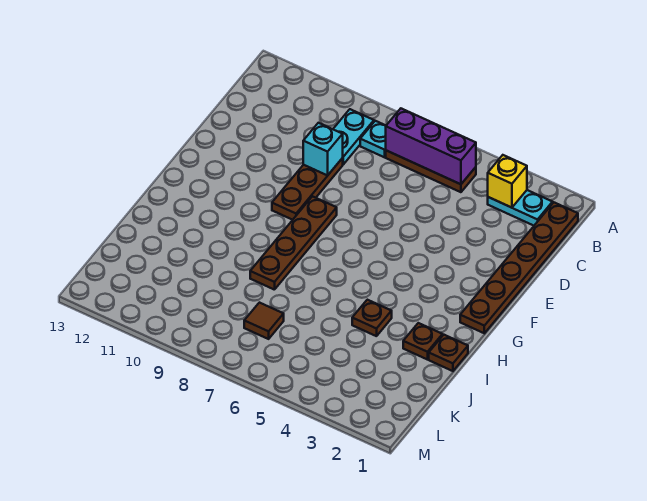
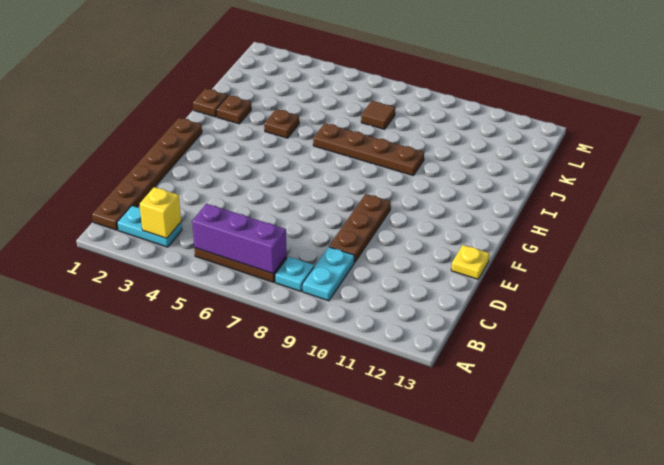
cyan brick D9 level 2 -> none
none -> yellow plate E13 level 1
brown plate F8:I8 level 1 -> brown plate I6:I9 level 1

